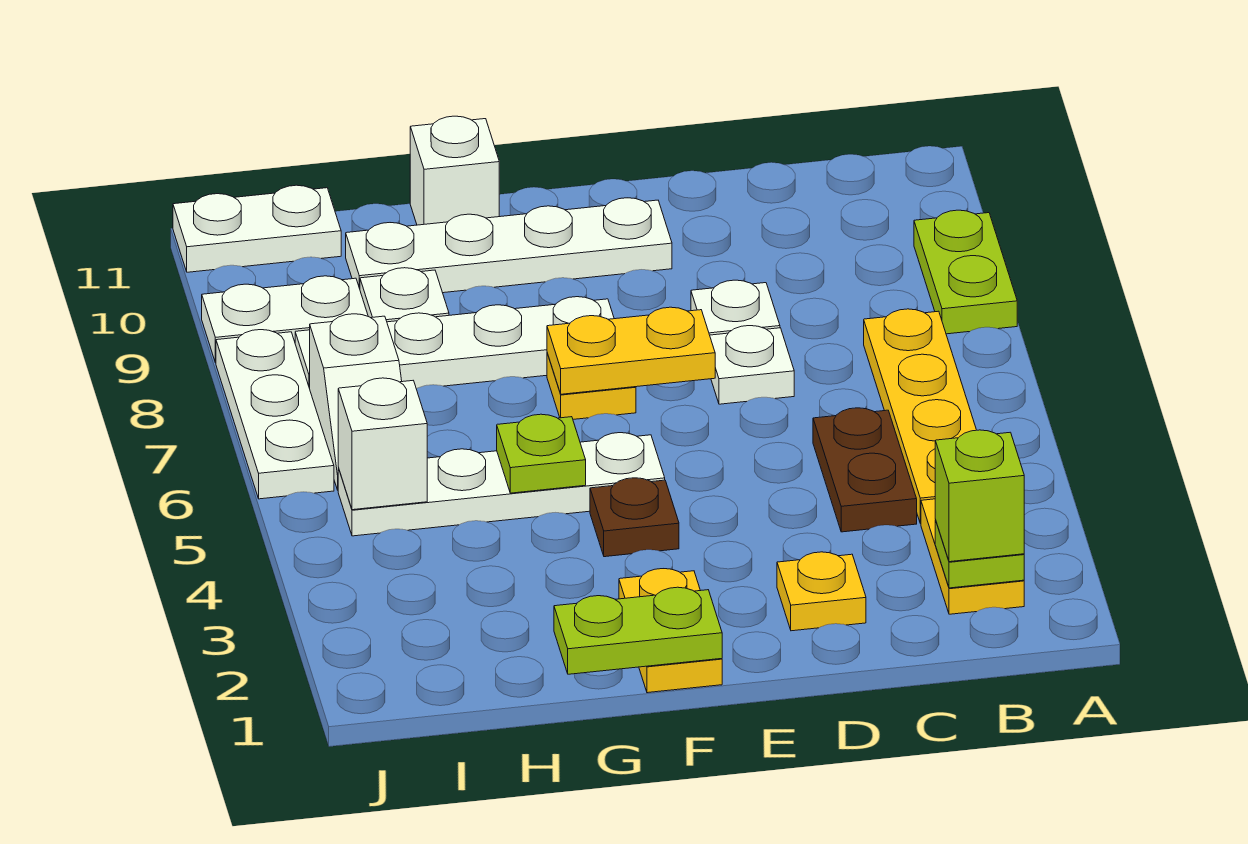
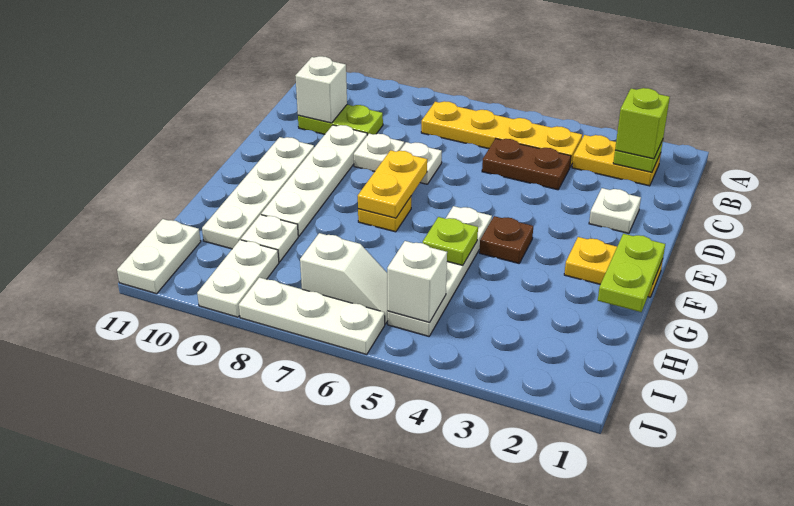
lime plate A8:A9 level 1 -> lime plate C9:C10 level 1
yellow plate D2 level 1 -> white plate D2 level 1
white plate F8:I8 level 1 -> white plate D9:G9 level 1
white brick G11 level 1 -> white brick C10 level 2

